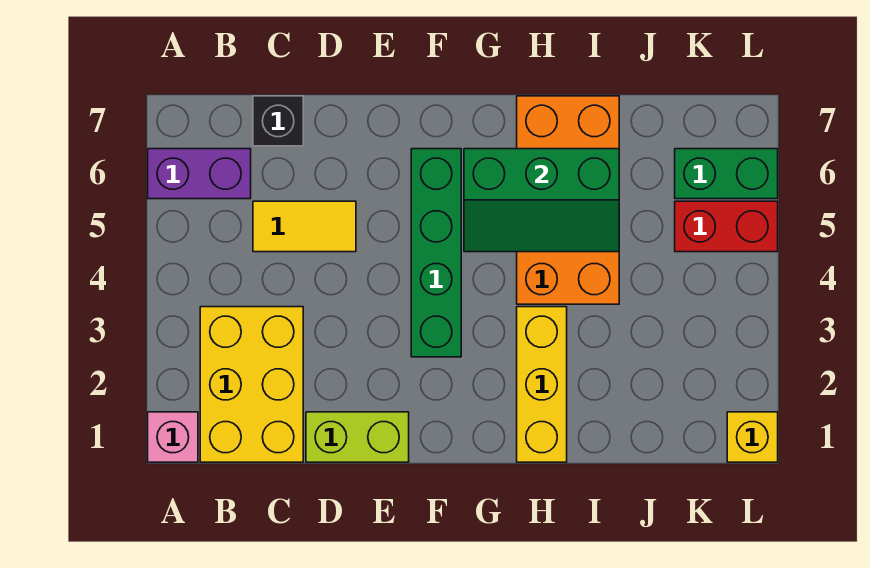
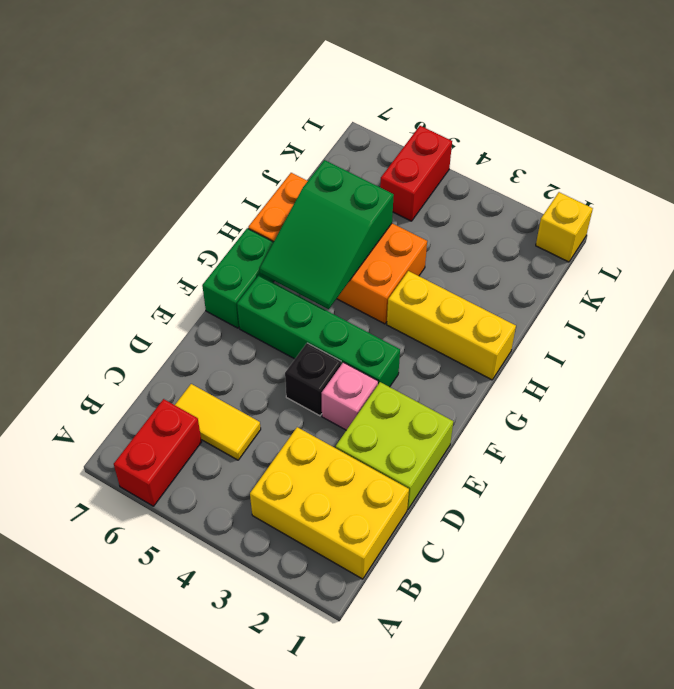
pink brick A1 level 1 -> pink brick E3 level 1
purple brick A6:B6 level 1 -> red brick A6:B6 level 1
yellow tile C5:D5 level 1 -> yellow tile C5:C6 level 1
black brick C7 level 1 -> black brick E4 level 1
lime brick D1:E1 level 1 -> lime brick D1:E2 level 1
green slope G5:I6 level 2 top 6 -> green slope G5:I6 level 2 top I
green brick K6:L6 level 1 -> green brick F7:G7 level 1

